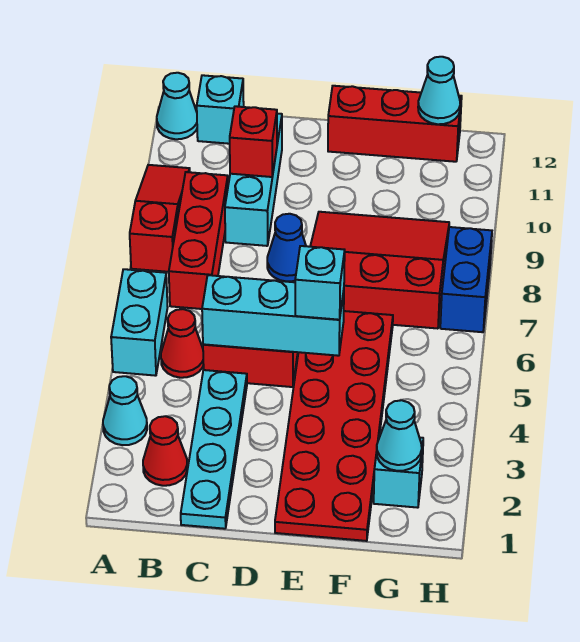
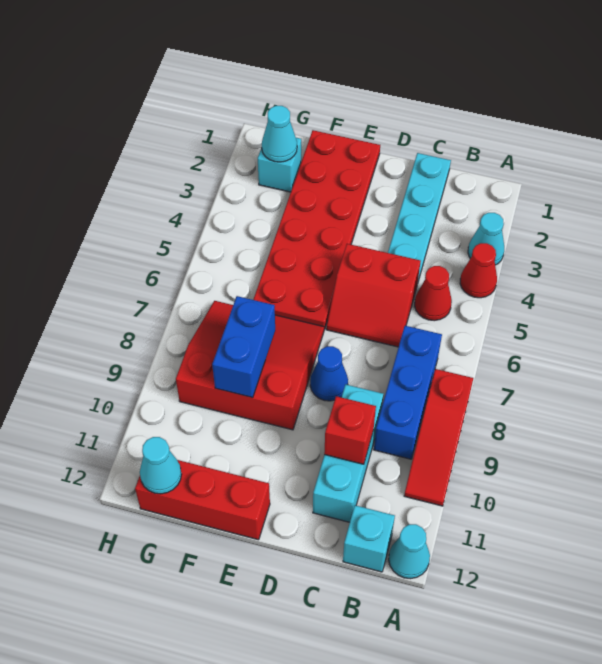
cyan brick A5:A6 level 1 -> none
red cone B2 level 1 -> red cone A4 level 1
red brick B7:B9 level 1 -> blue brick B7:B9 level 1
cyan brick C5:E5 level 2 -> none
cyan brick E5 level 3 -> none
red slope E7:G9 level 1 top 7 -> red slope E7:G9 level 1 top 9
blue brick H7:H8 level 1 -> blue brick F8:F9 level 2

